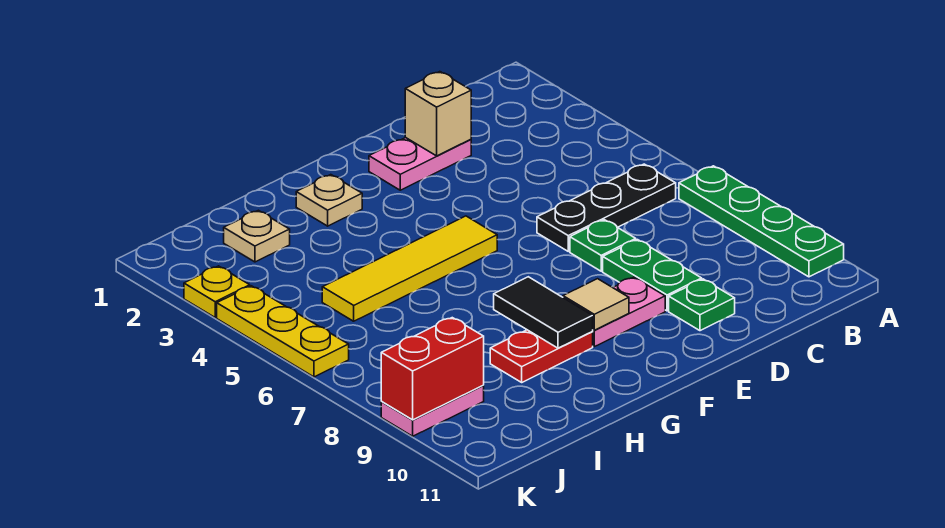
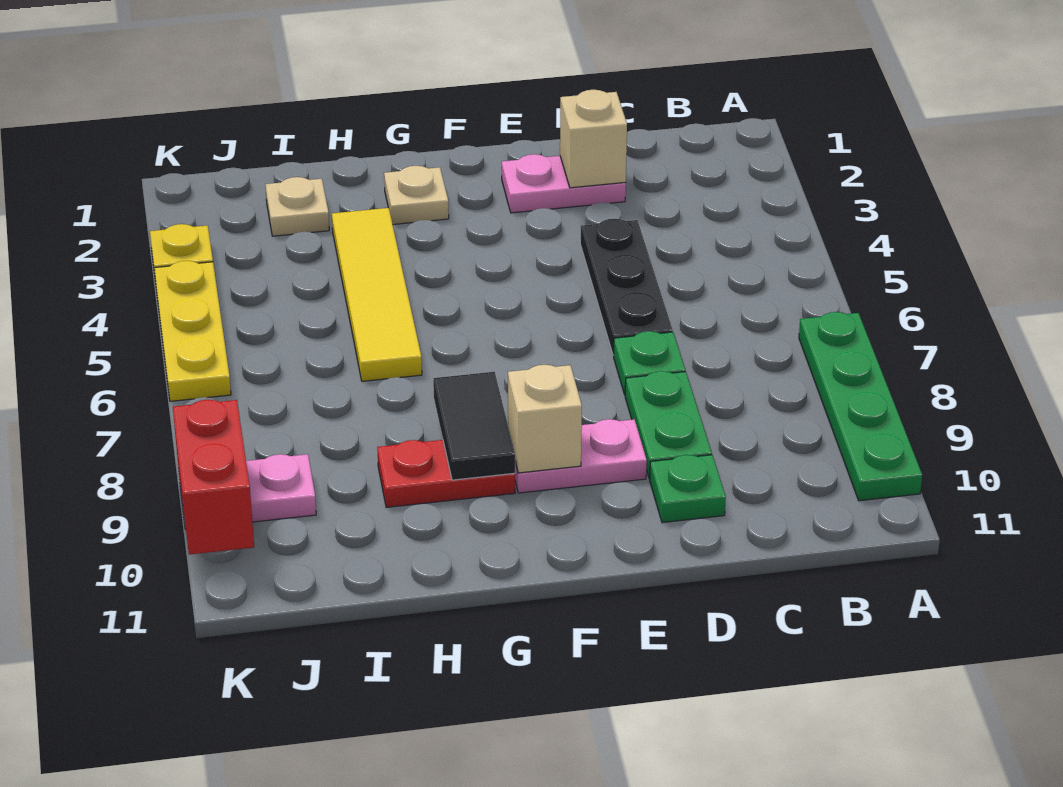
black plate B6:D6 level 1 -> black plate D4:D6 level 1
yellow tile F5:I5 level 1 -> yellow tile H3:H6 level 1
tan tile F9 level 2 -> tan brick F9 level 2
red brick J9:K9 level 2 -> red brick K9:K10 level 2

